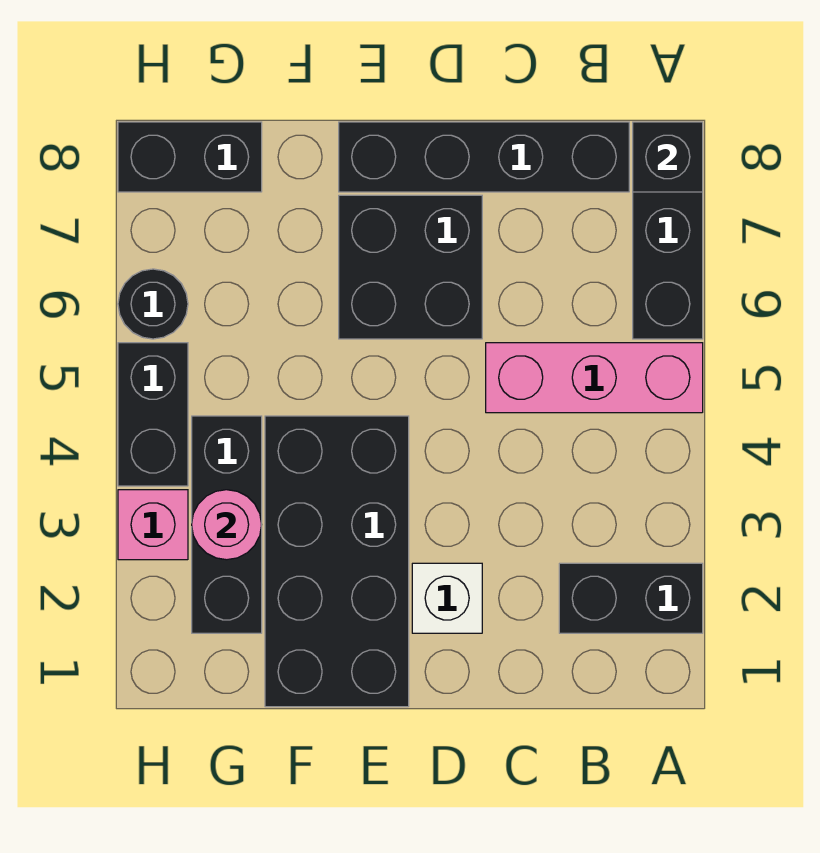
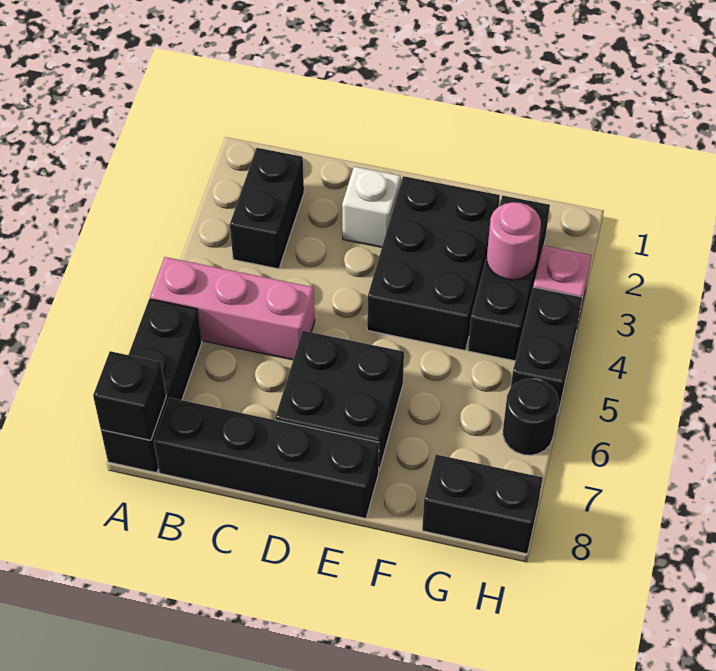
black brick A2:B2 level 1 -> black brick B2:B3 level 1
black brick E1:F4 level 1 -> black brick E2:F4 level 1

